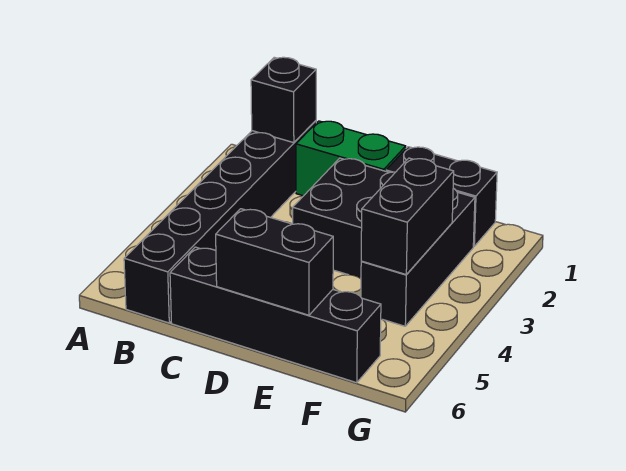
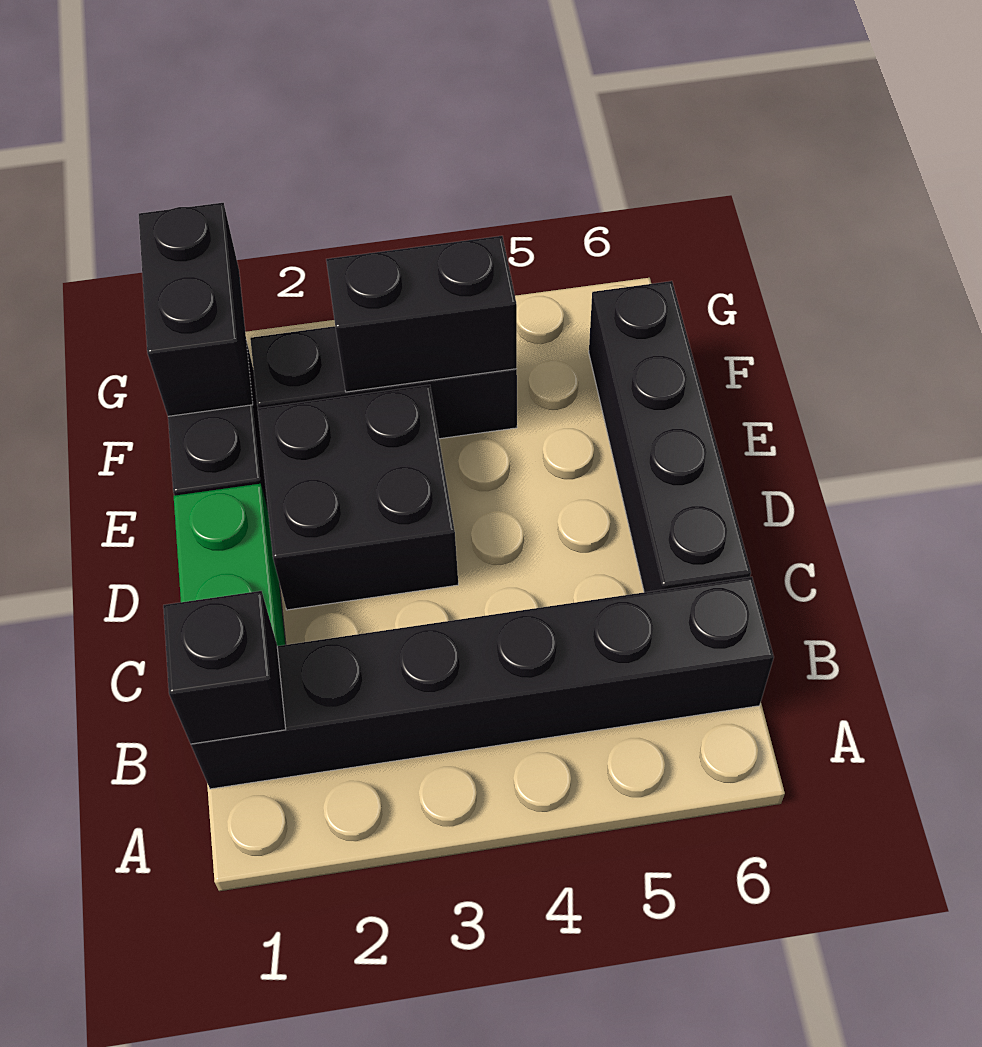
black brick D6:E6 level 2 -> black brick F1:G1 level 2

